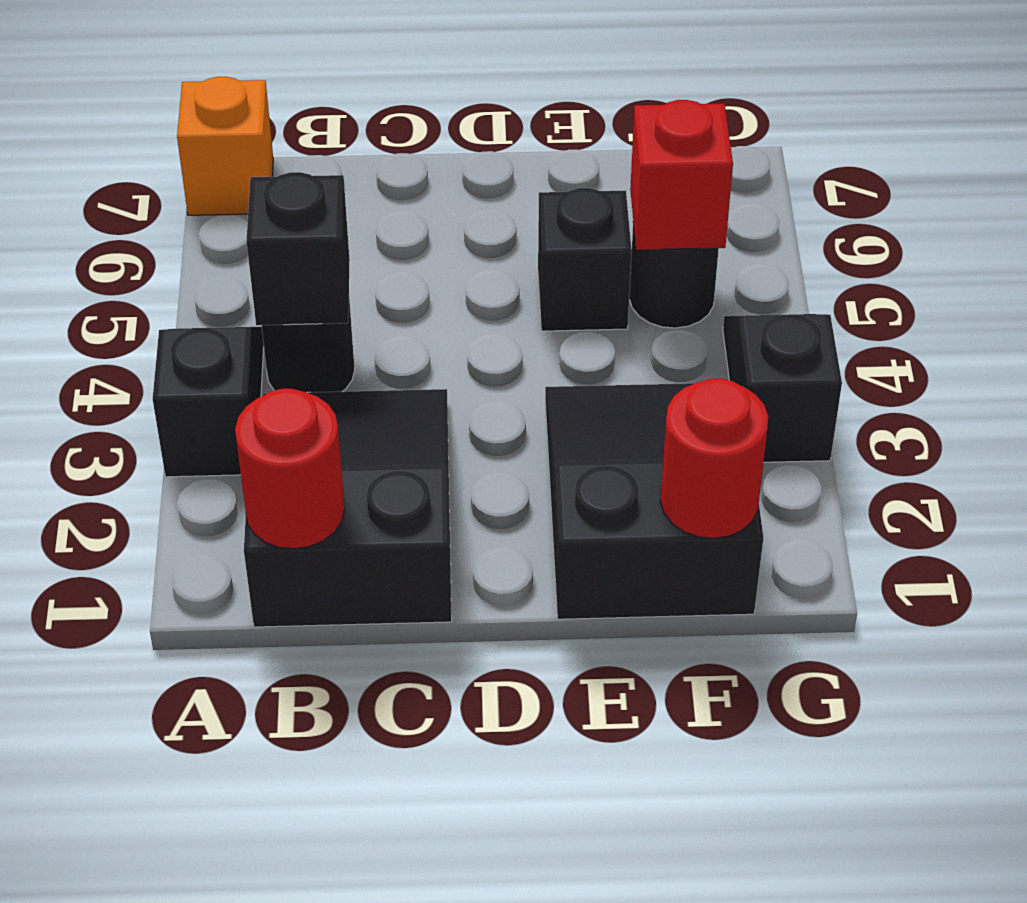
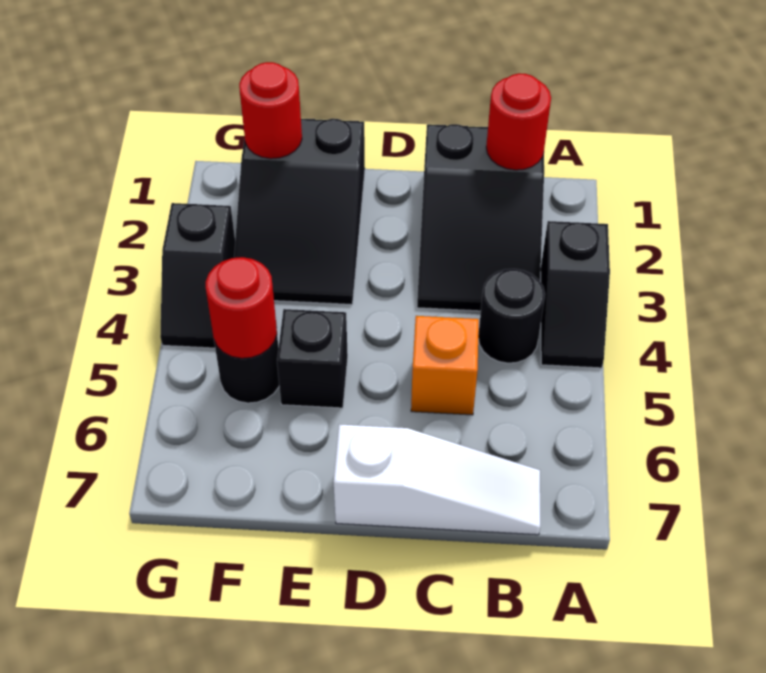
orange brick A7 level 1 -> orange brick C5 level 1
black brick B4 level 2 -> none
none -> white slope B7:D7 level 1 top D
red brick F5 level 2 -> red round brick F5 level 2

